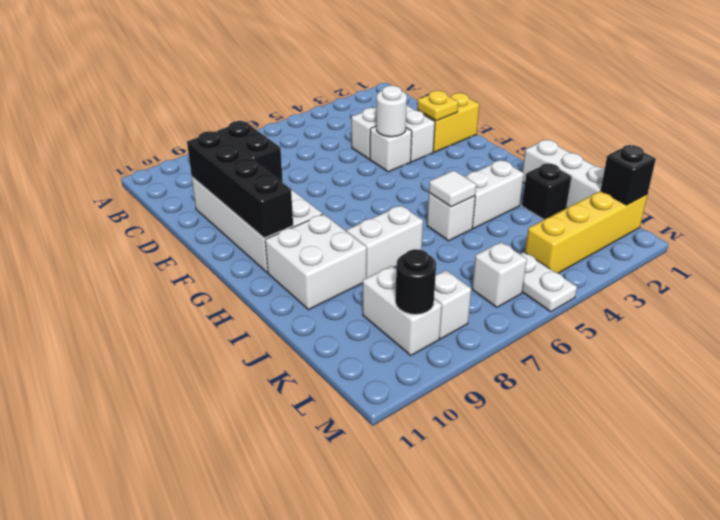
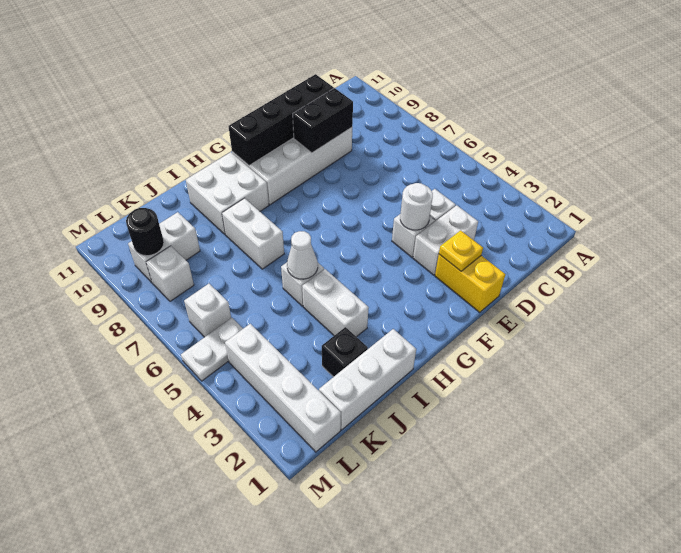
white tile I5 level 2 -> white cone I5 level 2
yellow brick L1:L4 level 1 -> white brick L1:L4 level 1
black brick L1 level 2 -> none

